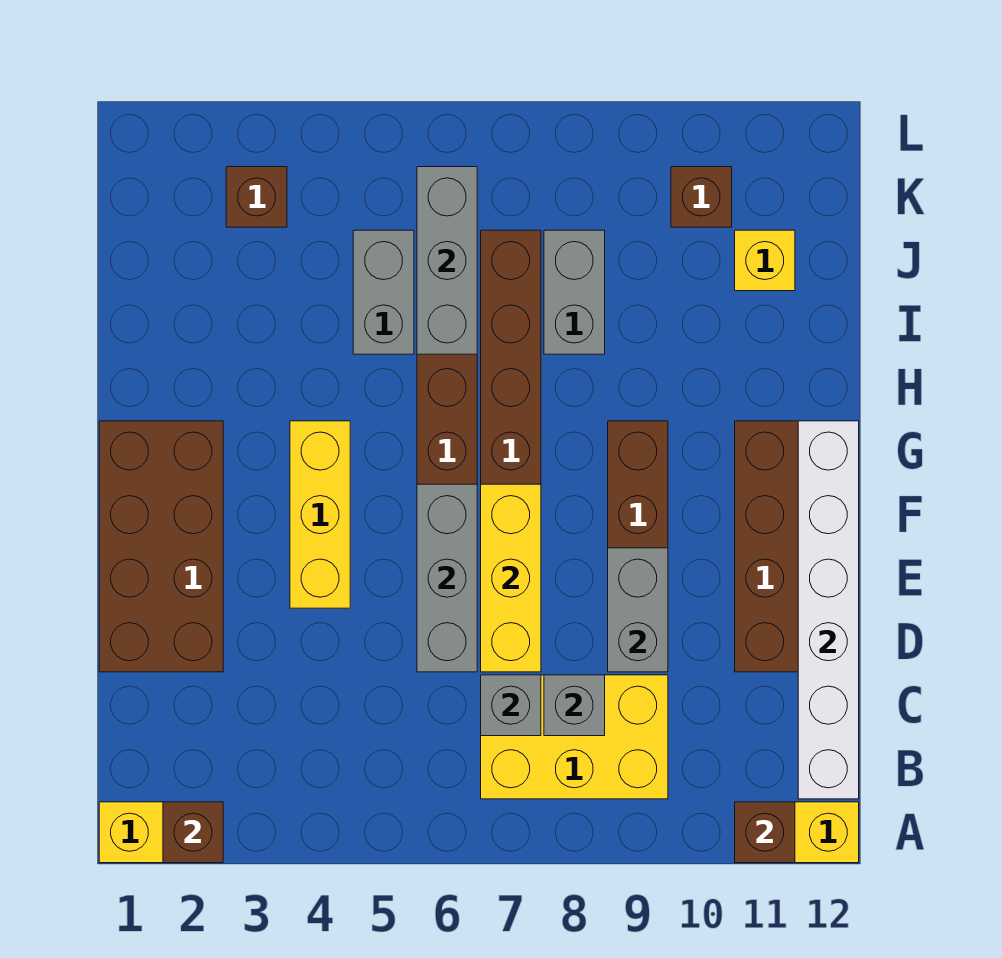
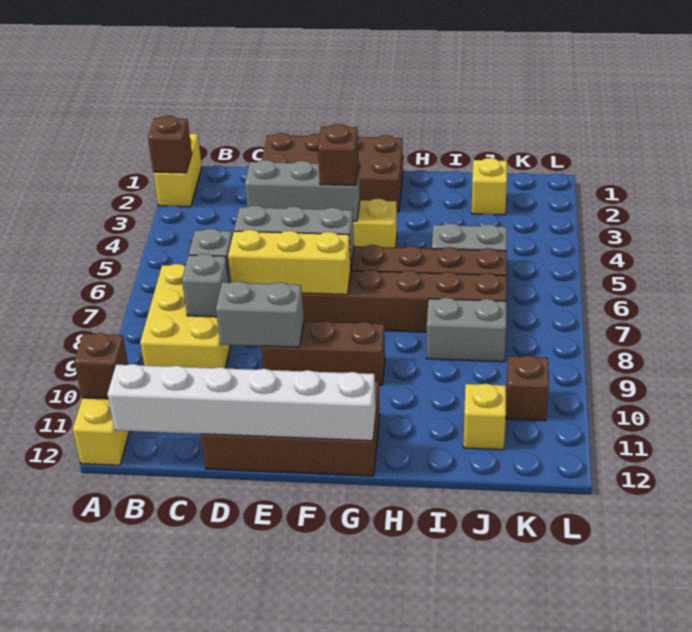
grey brick I6:K6 level 2 -> grey brick D4:F4 level 2
none -> yellow brick J2 level 1
brown brick K3 level 1 -> brown brick F4 level 3

